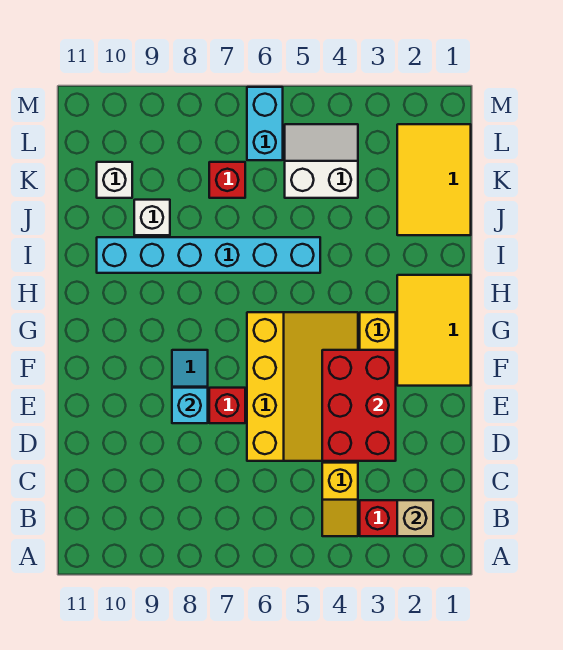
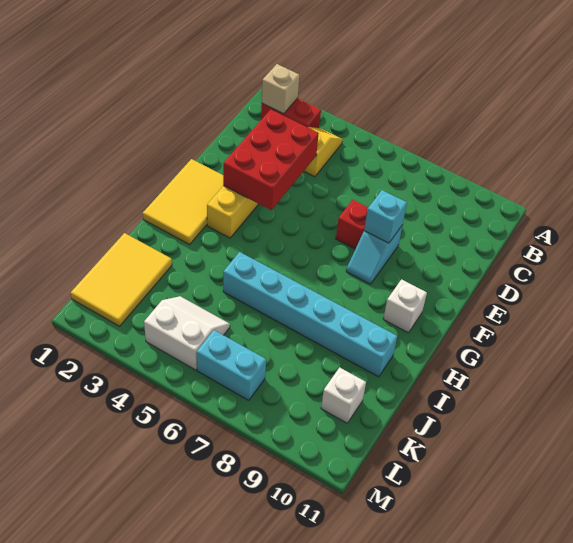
yellow slope D4:G6 level 1 top 6 -> none
white brick J9 level 1 -> white brick G10 level 1
white slope K4:L5 level 1 top K -> white slope K4:L5 level 1 top L
red brick K7 level 1 -> none
cyan brick L6:M6 level 1 -> cyan brick L6:L7 level 1

